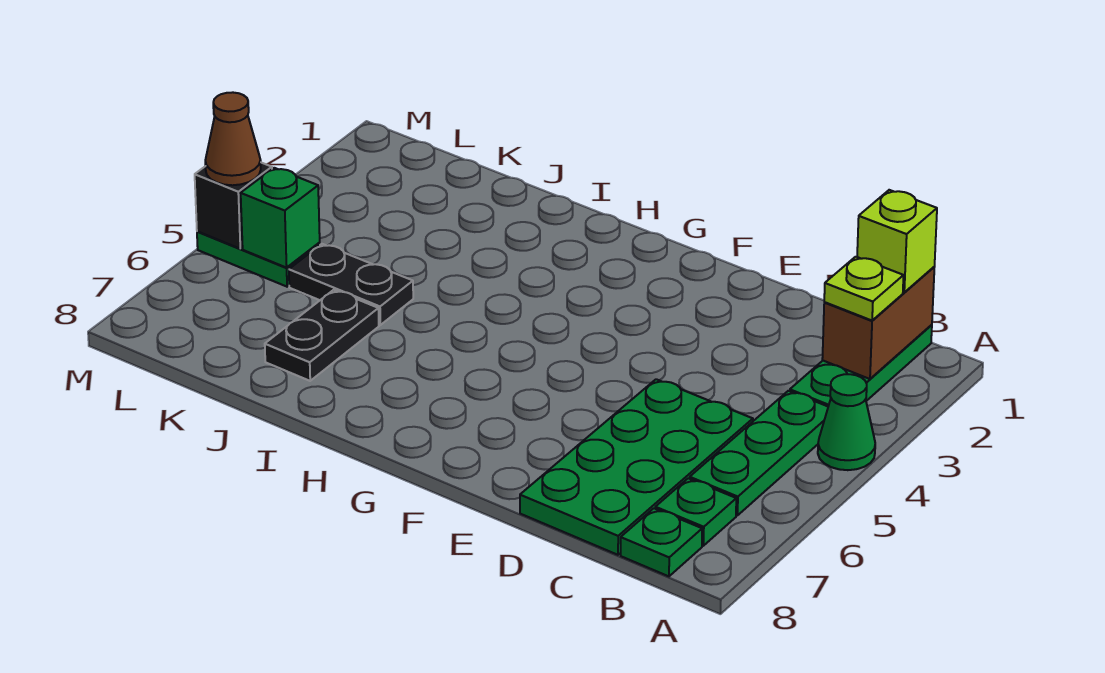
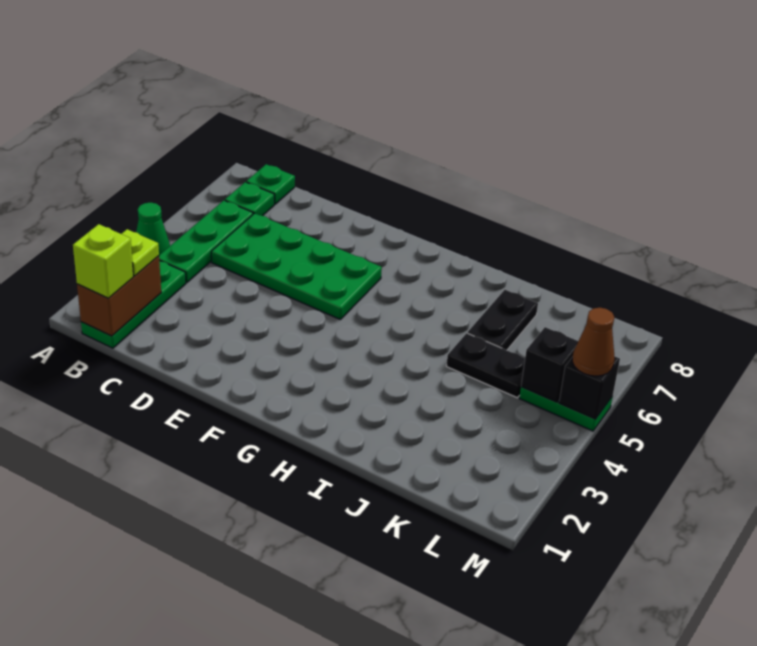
green plate C5:D8 level 1 -> green plate C5:F6 level 1
green brick L5 level 2 -> black brick L5 level 2

